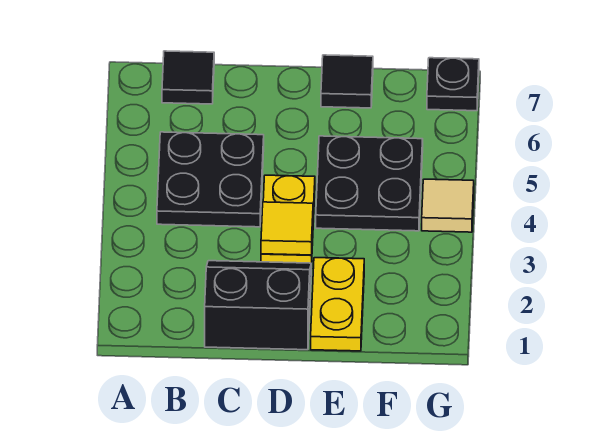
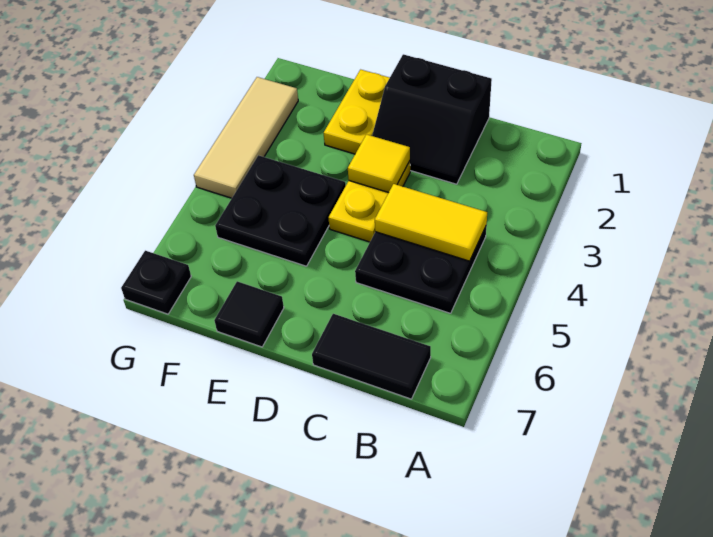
none -> yellow tile B4:C4 level 2
black tile B7 level 1 -> black tile B7:C7 level 1
tan tile G4 level 1 -> tan tile G2:G4 level 1

